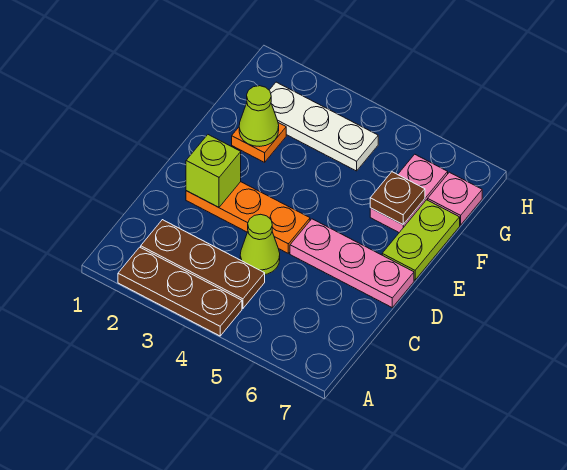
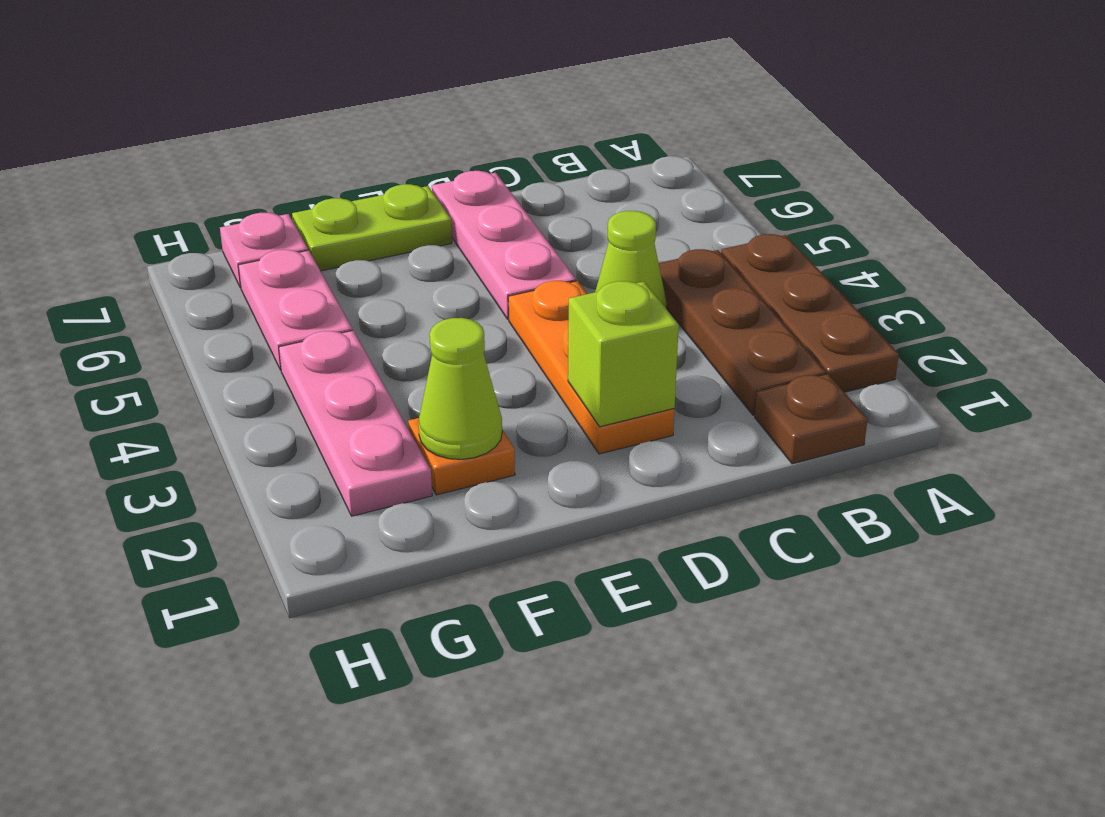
pink plate F6:G6 level 1 -> pink plate G5:G6 level 1
brown plate F6 level 2 -> brown plate B1 level 1
white plate G2:G4 level 1 -> pink plate G2:G4 level 1

